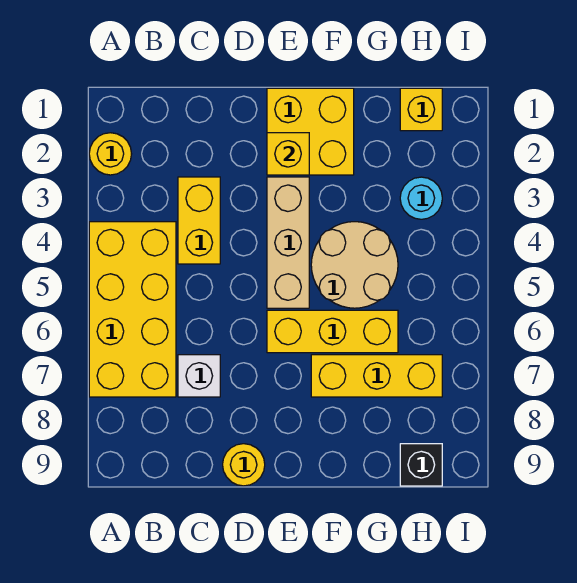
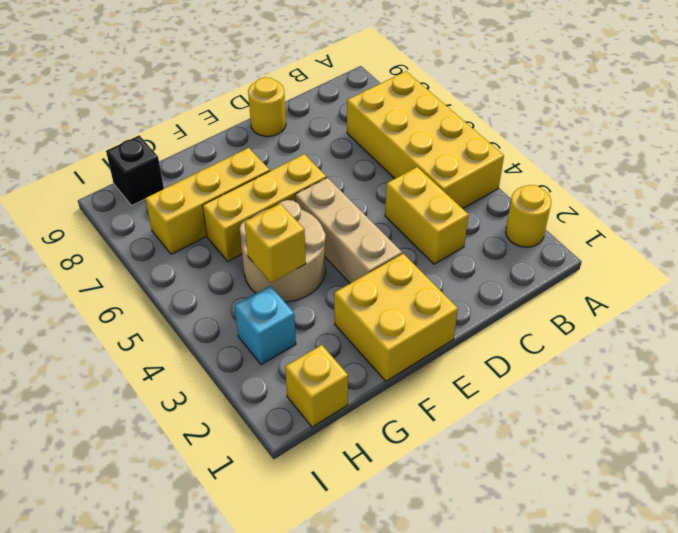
white brick C7 level 1 -> none
yellow brick E2 level 2 -> yellow brick G4 level 2
cyan round brick H3 level 1 -> cyan brick H3 level 1

